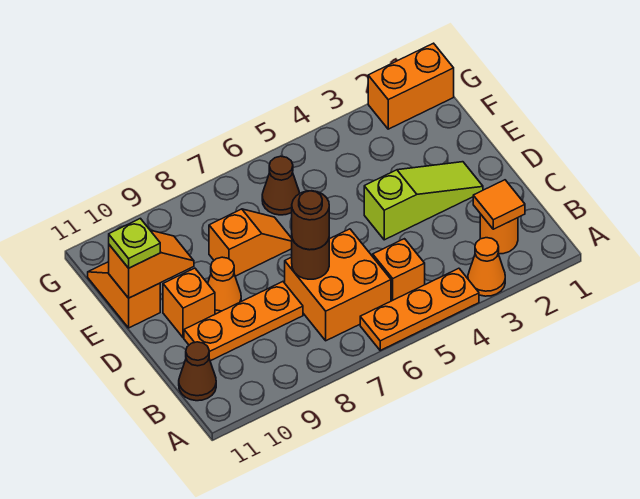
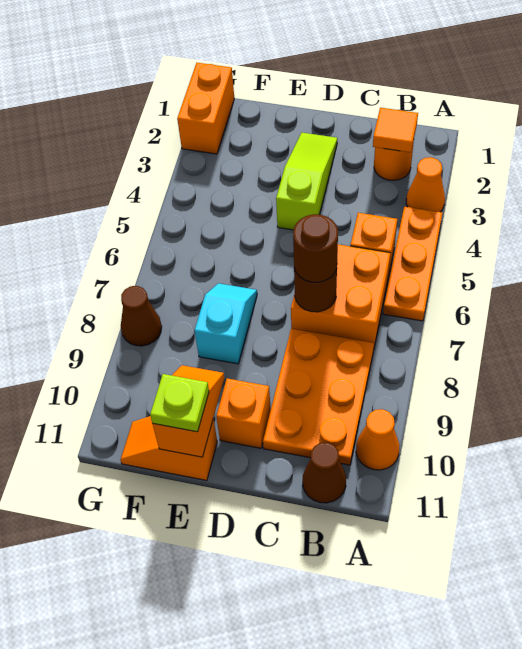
orange plate C8:C10 level 1 -> orange plate B8:C10 level 1
orange cone D9 level 1 -> orange cone A10 level 1
orange slope E7:E8 level 1 top 8 -> cyan slope E7:E8 level 1 top 8
brown cone F6 level 1 -> brown cone G8 level 1

